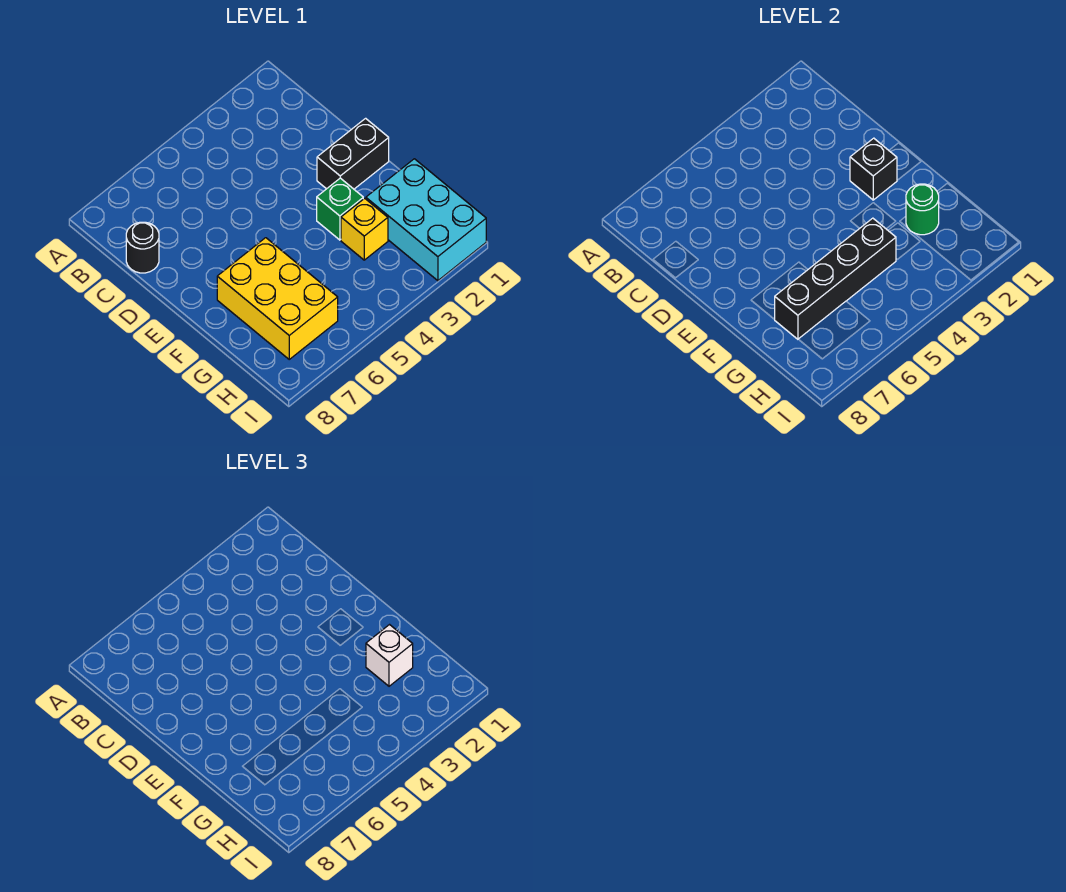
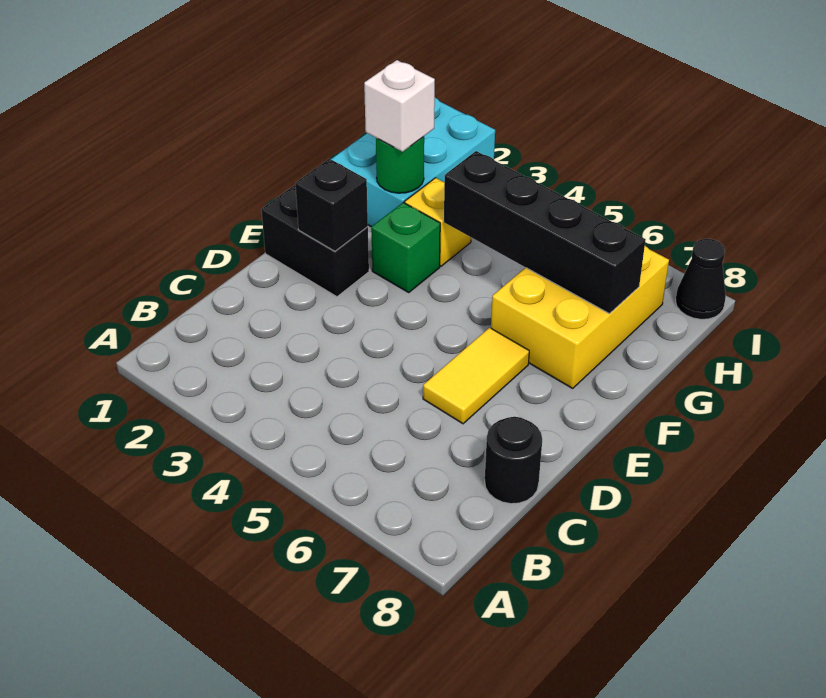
none -> yellow tile D6:E6 level 1
none -> black cone I8 level 1

